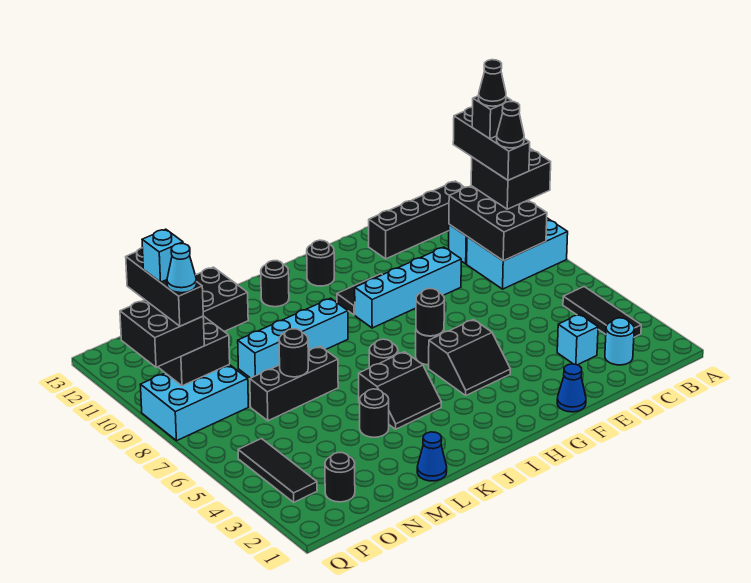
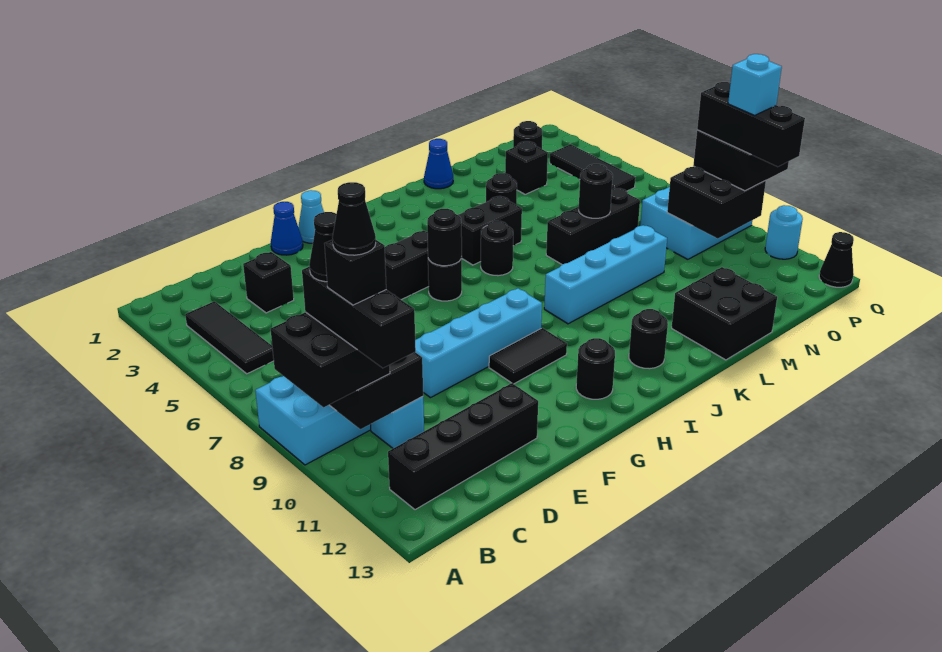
cyan round brick C2 level 1 -> cyan round brick Q11 level 1
cyan brick D3 level 1 -> black brick D3 level 1
none -> black brick N3 level 1
cyan cone P9 level 5 -> cyan cone G1 level 1
none -> black cone Q13 level 1

